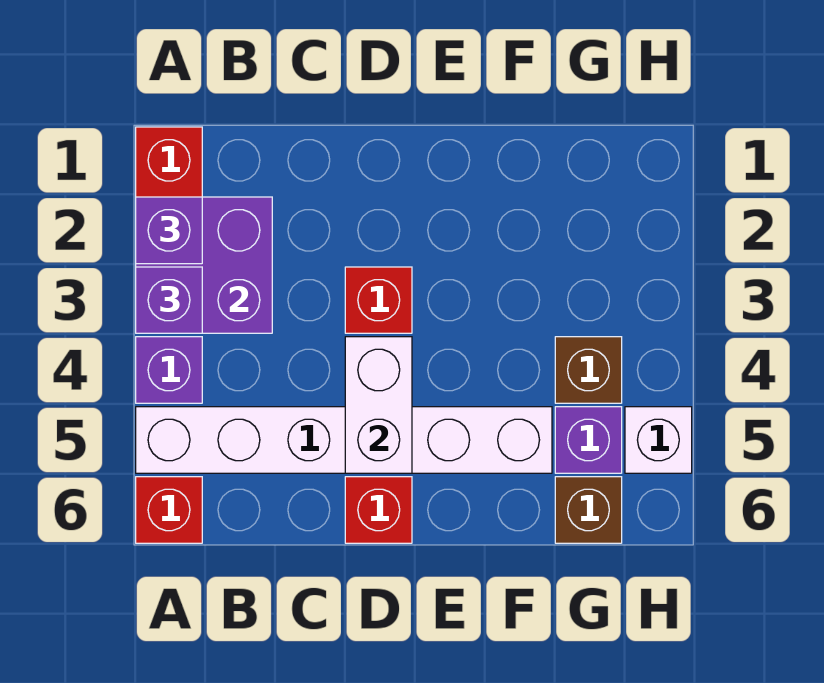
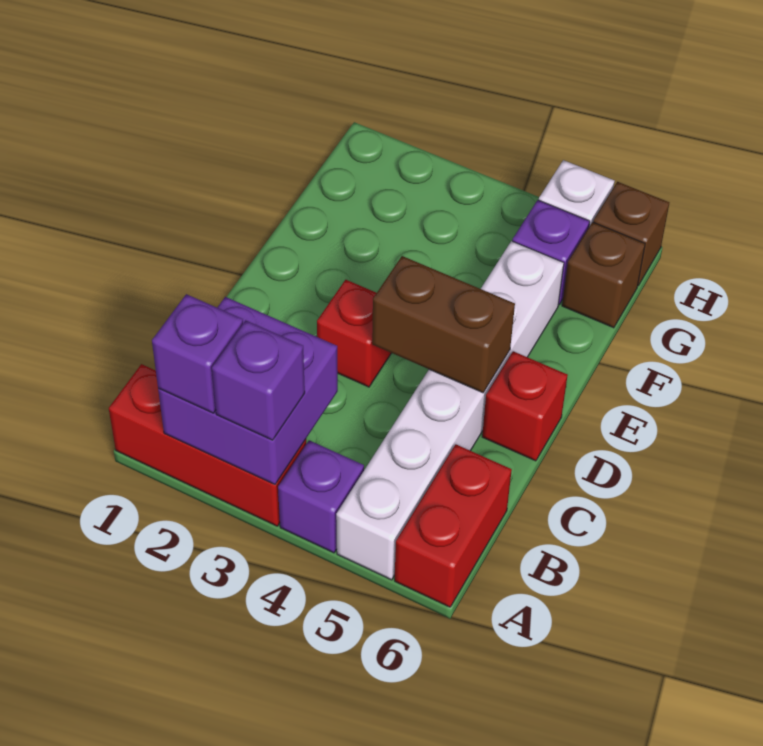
red brick A6 level 1 -> red brick A6:B6 level 1
white brick D4:D5 level 2 -> brown brick D4:D5 level 2
brown brick G4 level 1 -> brown brick H6 level 1

